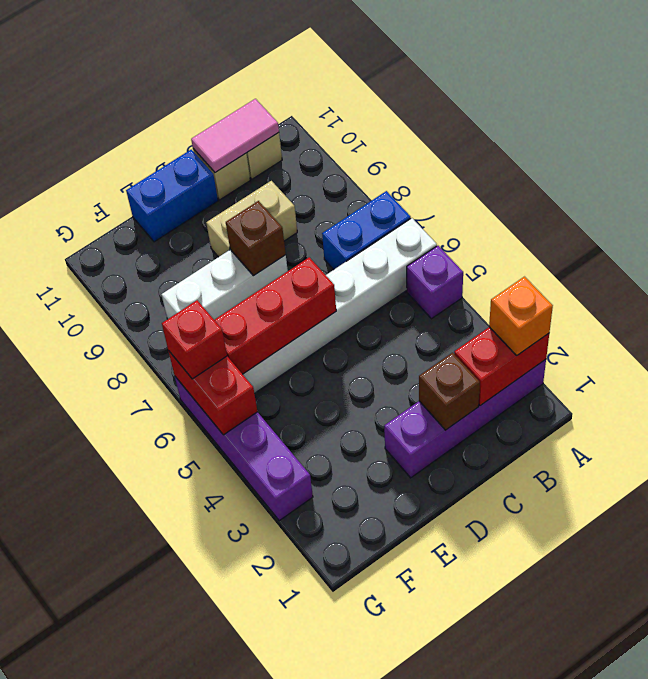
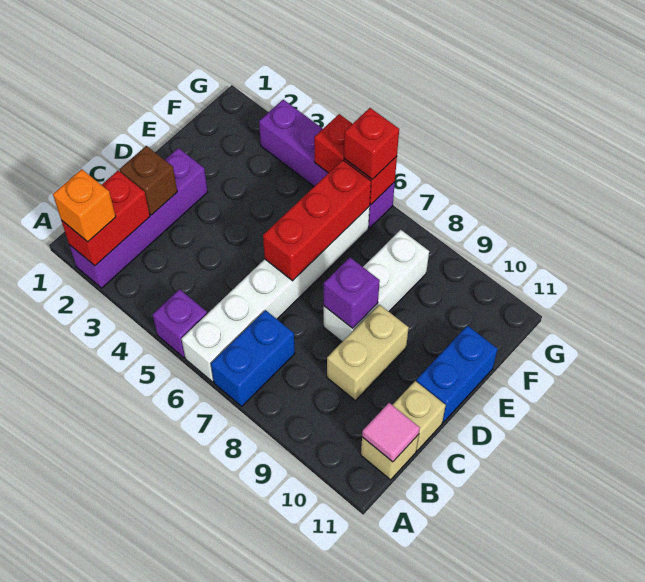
pink tile B11:C11 level 2 -> pink tile B11 level 2
brown brick D8 level 2 -> purple brick D8 level 2

